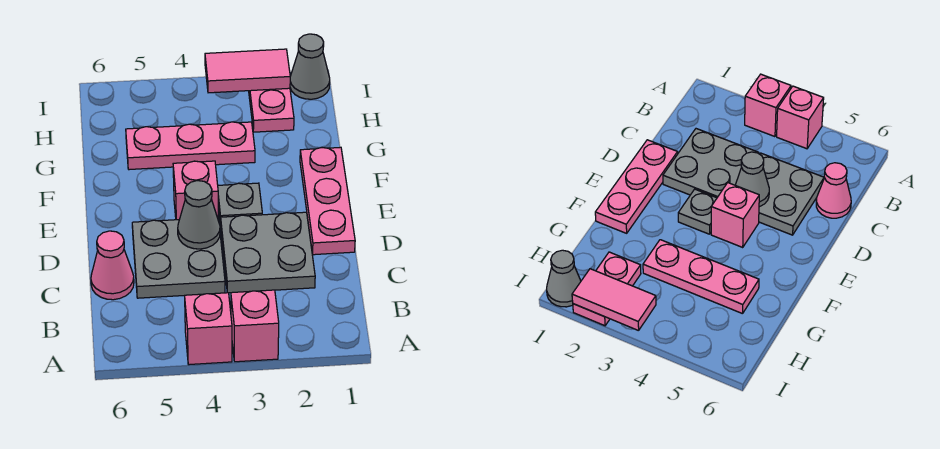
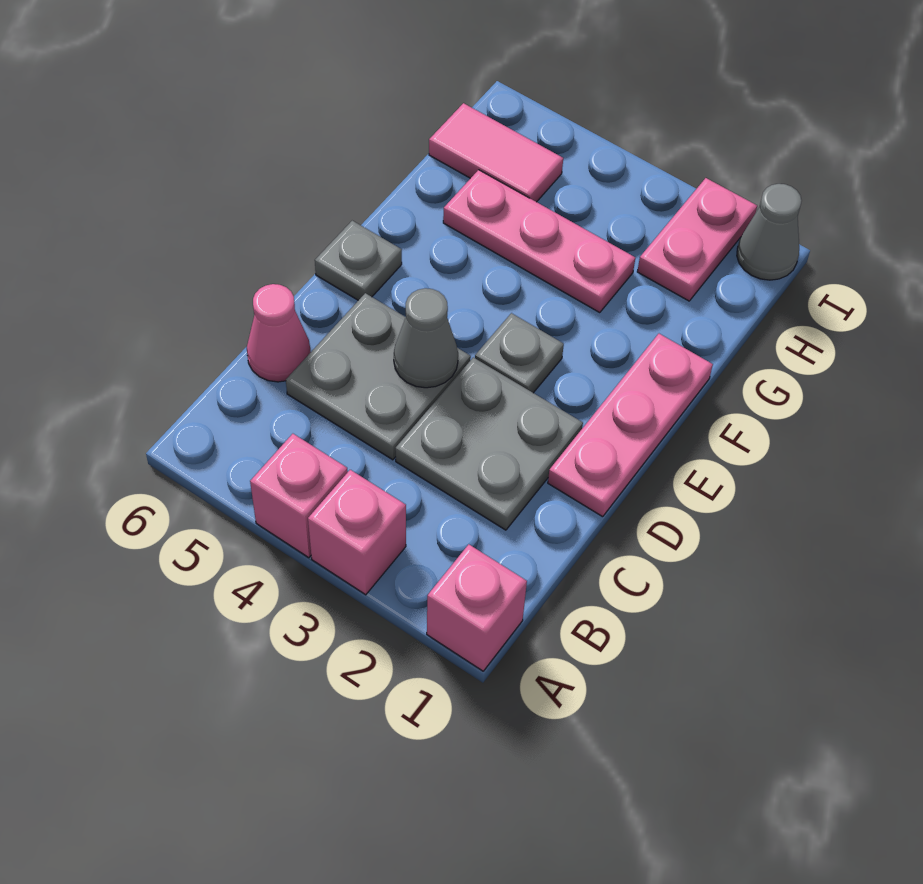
pink brick E4 level 1 -> pink brick A1 level 1
none -> grey plate E6 level 1
pink tile I2:I3 level 2 -> pink tile H5:H6 level 1

